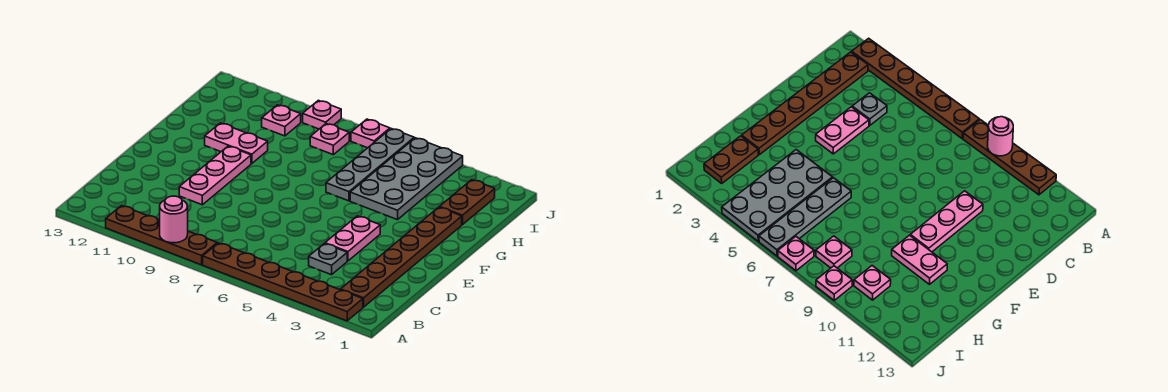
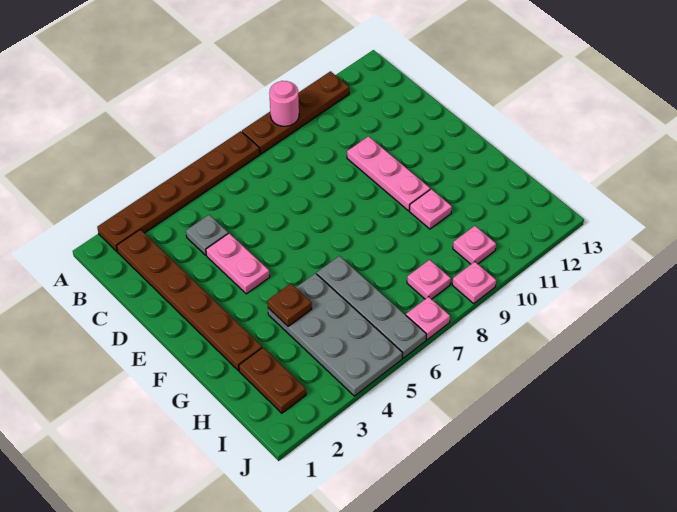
none -> brown plate G4 level 2
pink plate G10:G11 level 1 -> pink plate G10 level 1

